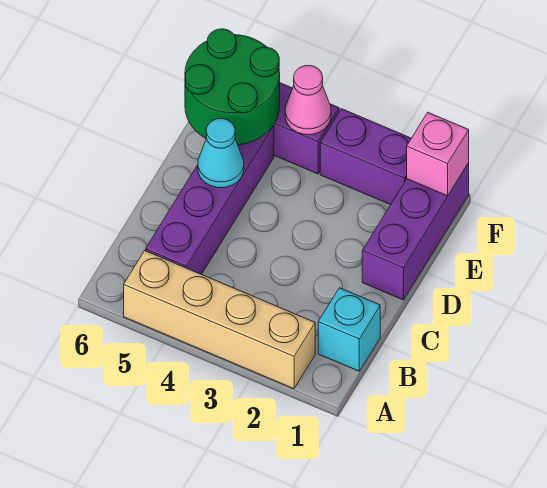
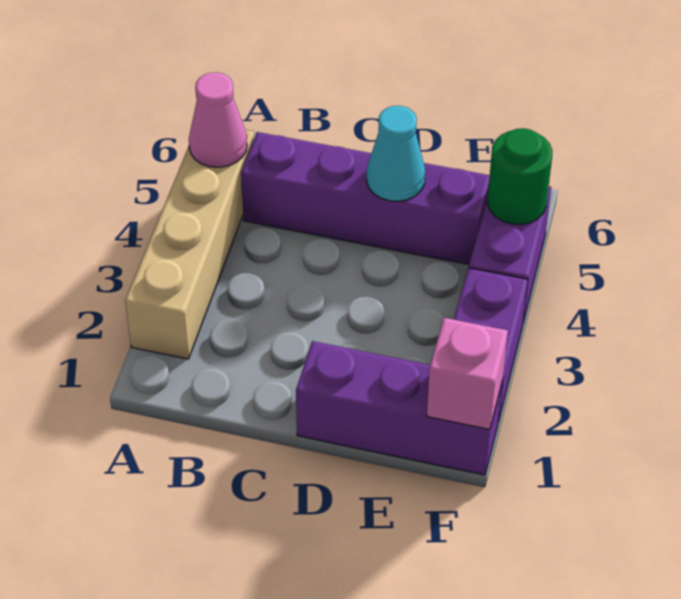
cyan brick B1 level 1 -> none
green round brick E5:F6 level 2 -> green round brick F5 level 2
pink cone F4 level 2 -> pink cone A5 level 2

